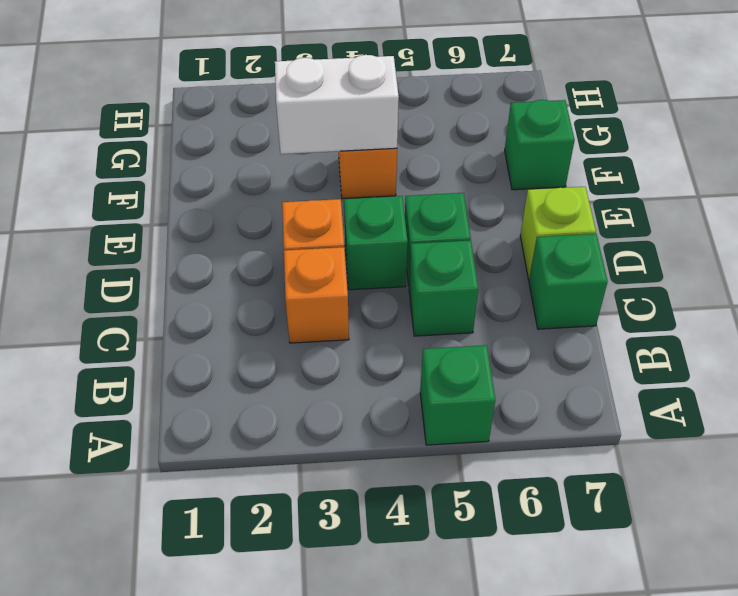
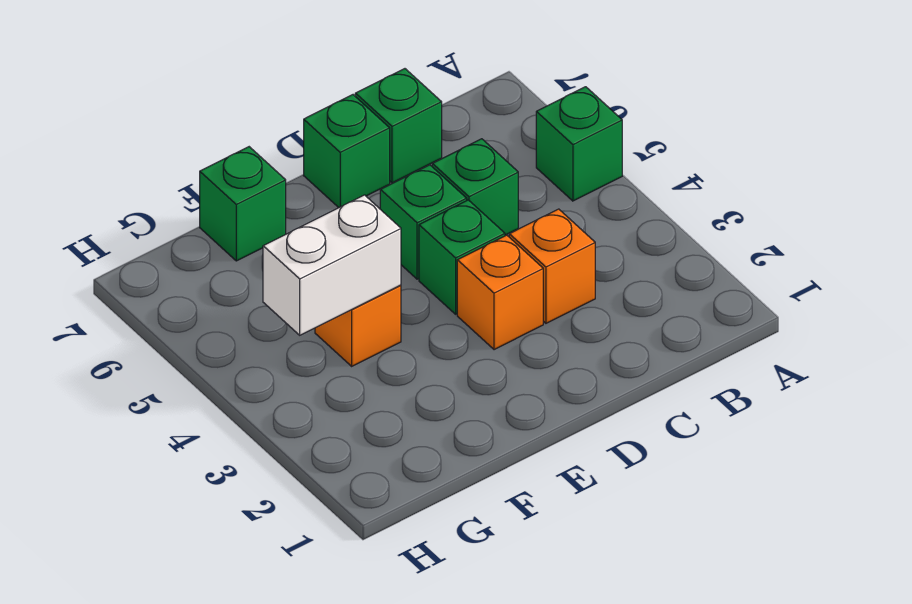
lime brick D7 level 1 -> green brick D7 level 1
white brick F3:F4 level 2 -> white brick F4:G4 level 2

